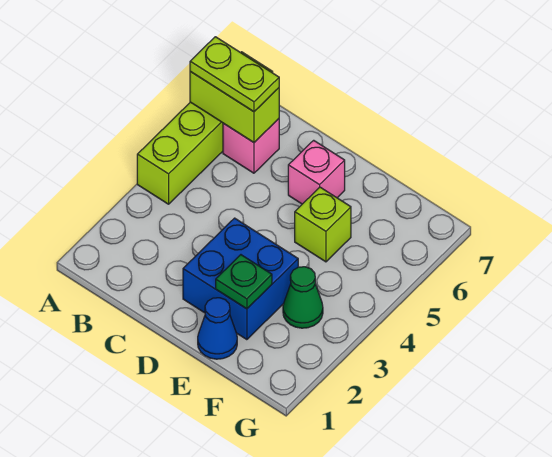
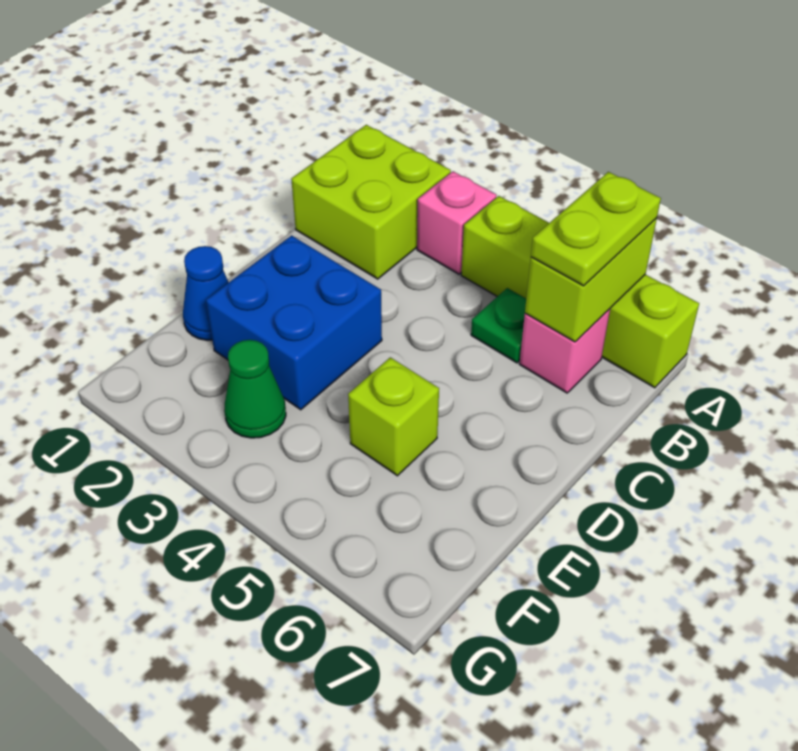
none -> lime brick A1:B2 level 1
pink brick D6 level 1 -> pink brick A3 level 1
green plate E2 level 2 -> green plate B5 level 1

